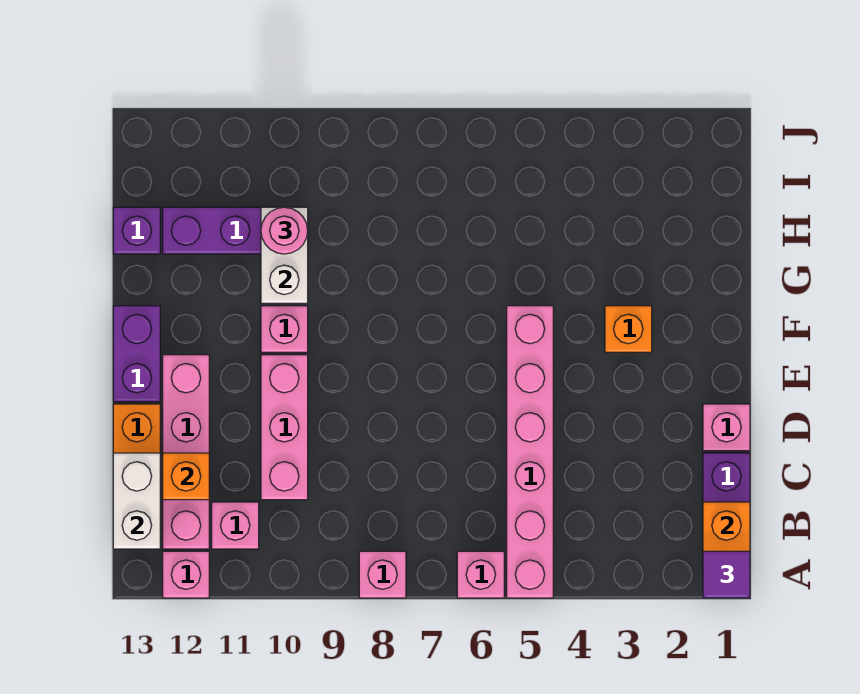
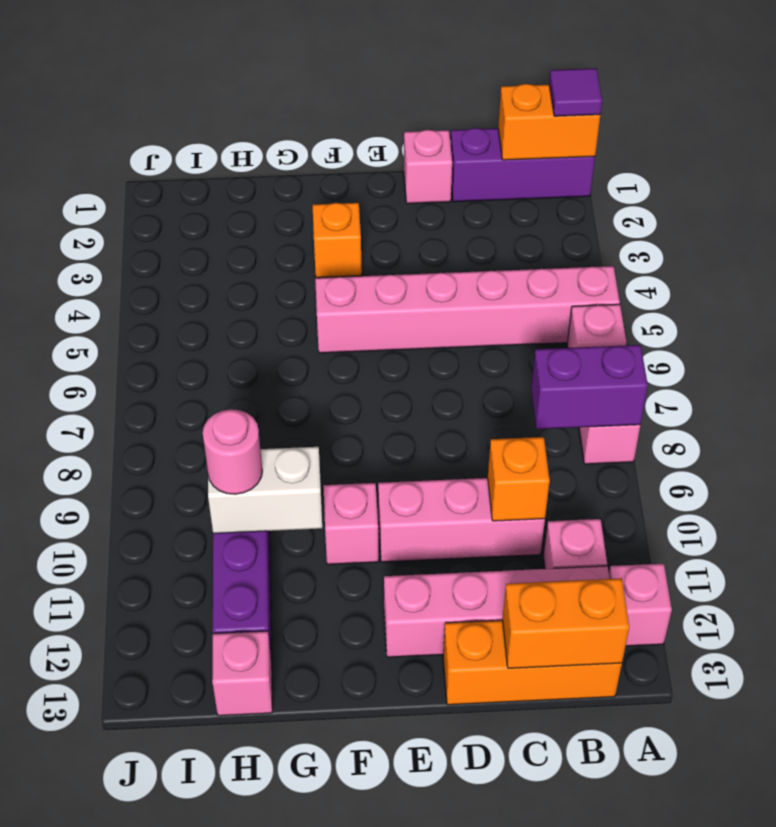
white brick B13:C13 level 2 -> orange brick B13:C13 level 2
orange brick C12 level 2 -> orange brick C10 level 2
purple brick E13:F13 level 1 -> purple brick A8:B8 level 2
purple brick H13 level 1 -> pink brick H13 level 1

